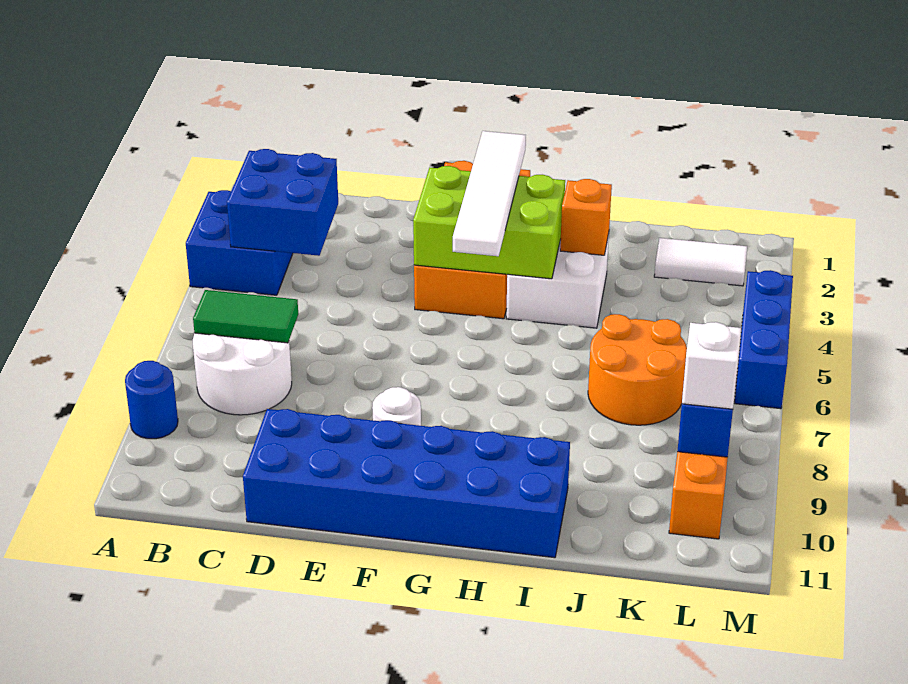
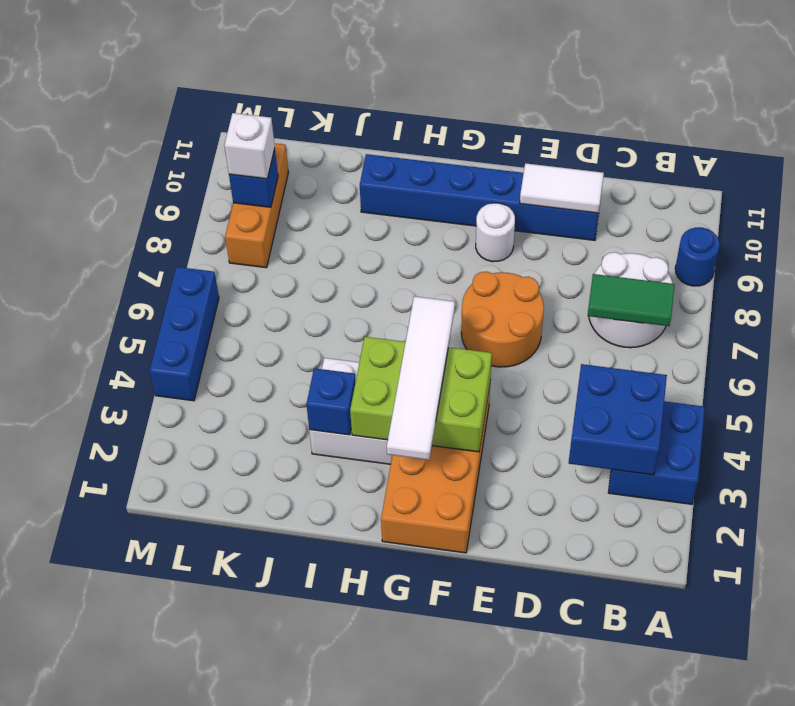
blue brick D10:I11 level 1 -> blue brick D10:I10 level 1
orange brick I3 level 2 -> blue brick I3 level 2
orange round brick J6:K7 level 1 -> orange round brick E6:F7 level 1
white tile K2:L2 level 1 -> white tile D10:E10 level 2

